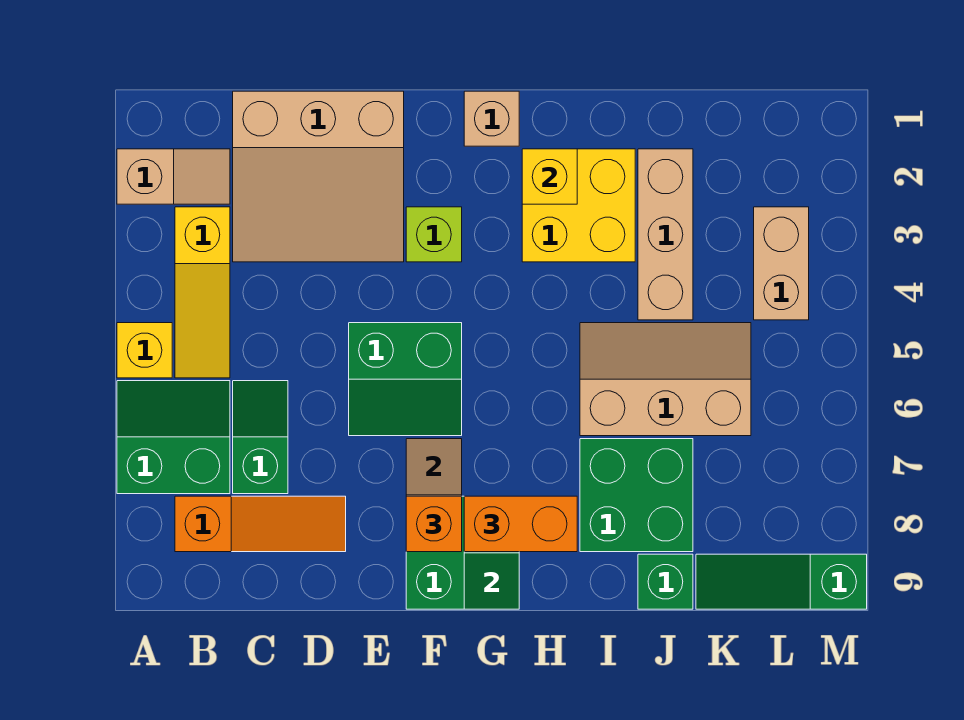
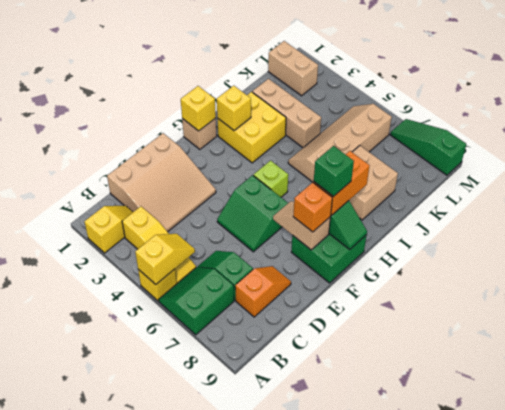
tan slope A2:B2 level 1 top A -> yellow slope A2:B2 level 1 top A
none -> yellow slope A5:B5 level 2 top A
orange slope B8:D8 level 1 top B -> orange slope C8:D8 level 1 top C
green slope E5:F6 level 1 top 5 -> green slope E5:F6 level 1 top F
lime brick F3 level 1 -> lime brick G5 level 1
none -> yellow brick G1 level 2
tan slope I5:K6 level 1 top 6 -> tan slope I5:L6 level 1 top 6
green brick I7:J8 level 1 -> tan brick I7:J8 level 1
green brick J9 level 1 -> green brick G8 level 4
green slope K9:M9 level 1 top M -> green slope M7:M9 level 1 top 9
tan brick L3:L4 level 1 -> tan brick L1:L2 level 1

